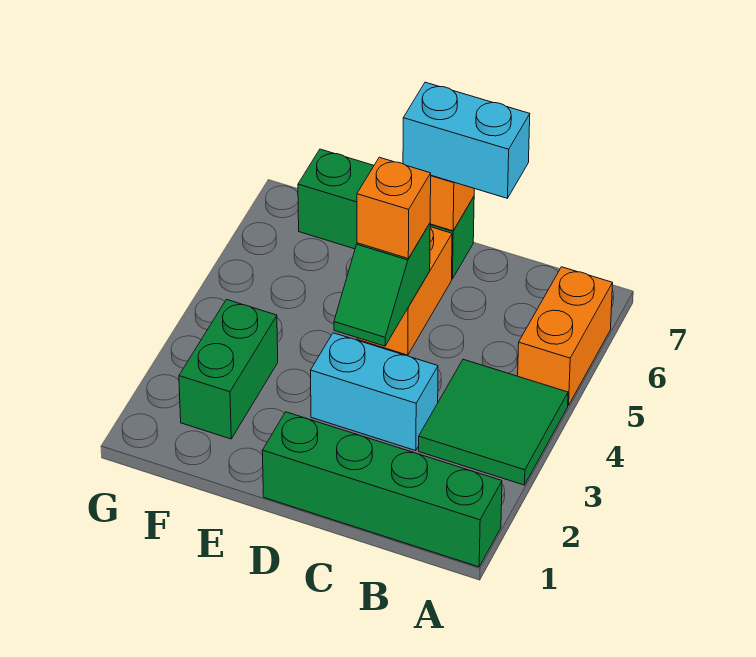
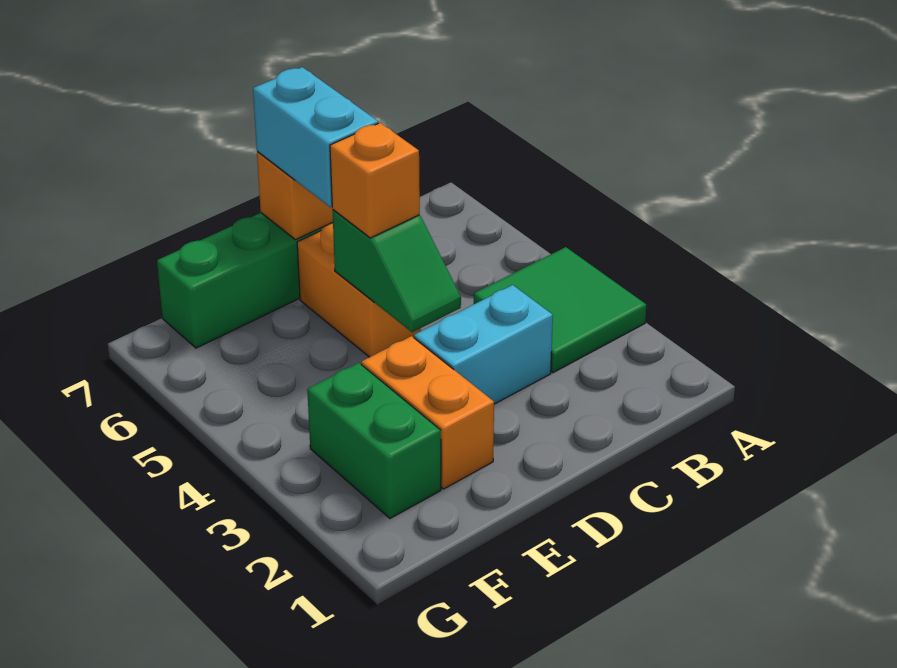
green brick A1:D1 level 1 -> none
orange brick A5:A6 level 1 -> orange brick E2:E3 level 1
cyan brick C7:D7 level 3 -> cyan brick D6:D7 level 3

